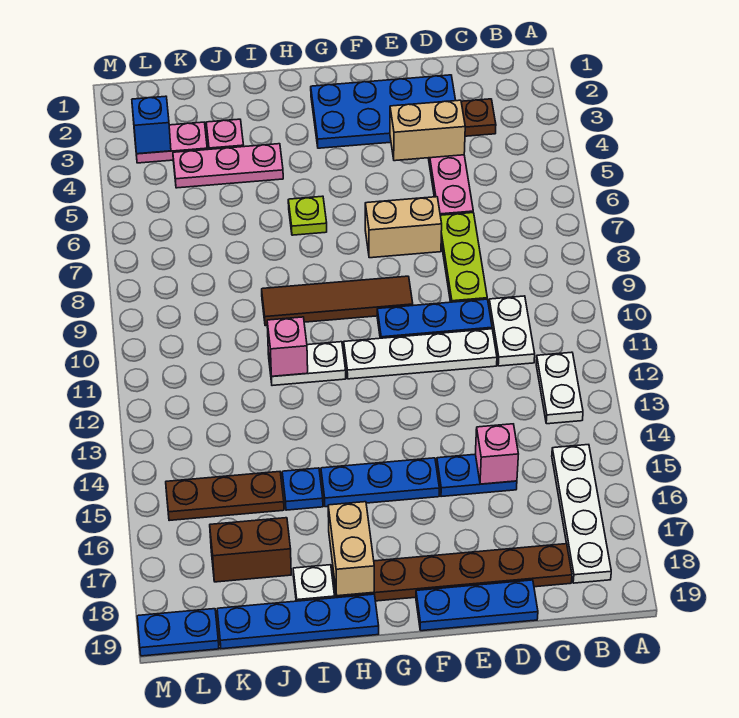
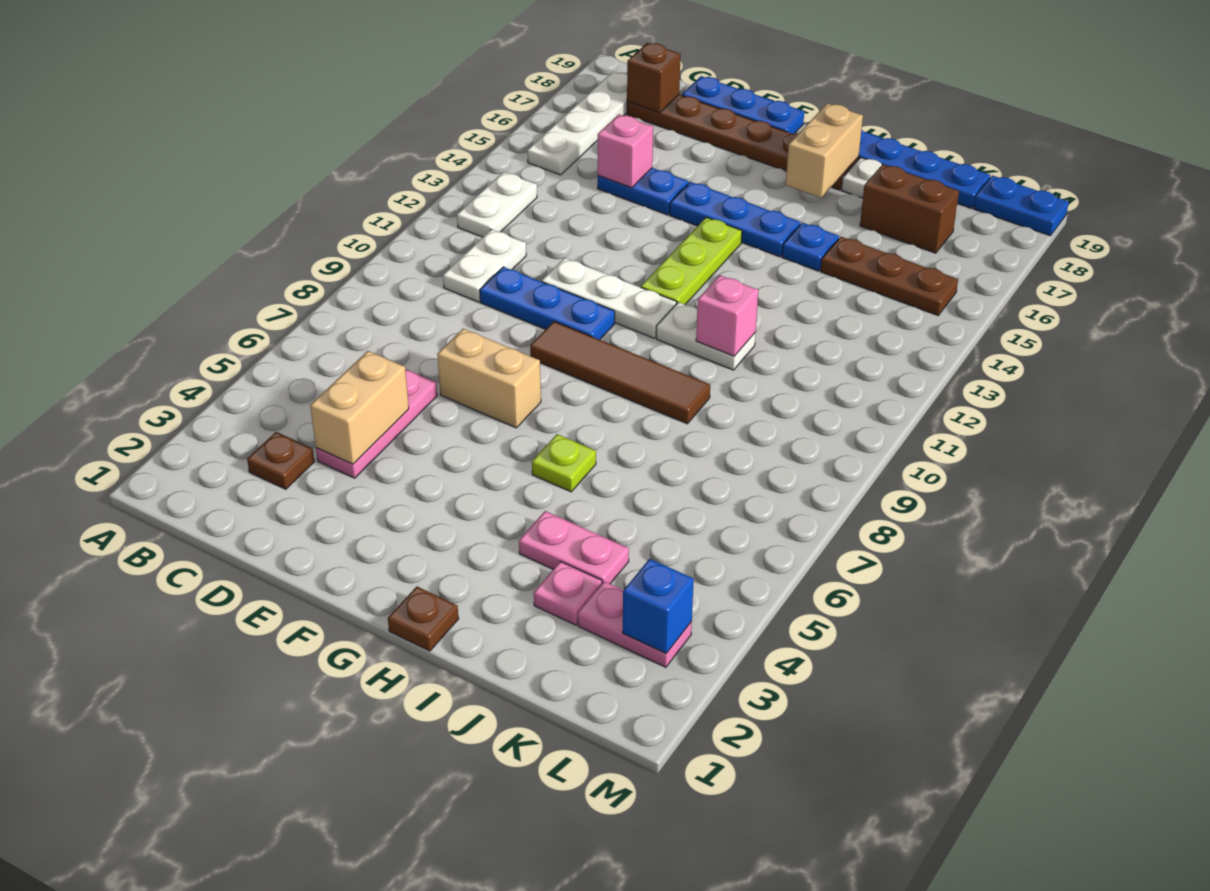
none -> brown brick C18 level 2
blue plate D2:G3 level 1 -> none
tan brick D4:E4 level 2 -> tan brick D4:D5 level 2
lime plate D7:D9 level 1 -> lime plate G12:G14 level 1
white plate D11:G11 level 1 -> white plate E11:G11 level 1
none -> brown plate H1 level 1
pink plate I4:K4 level 1 -> pink plate I4:J4 level 1

